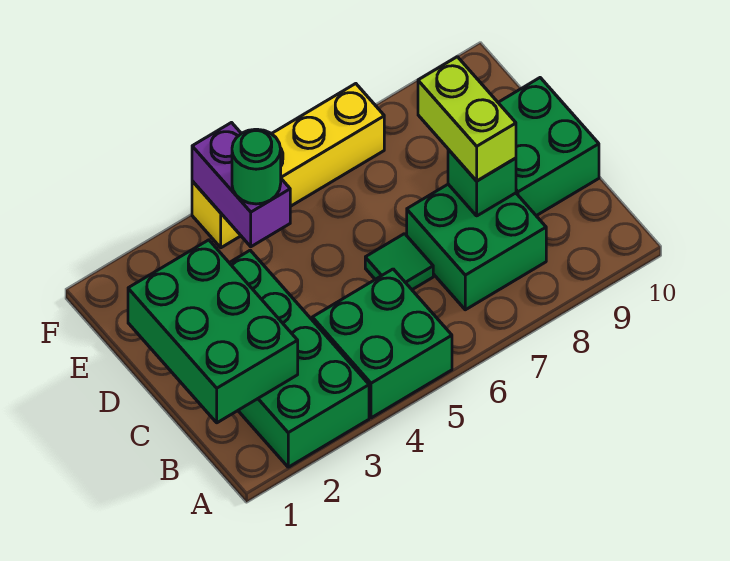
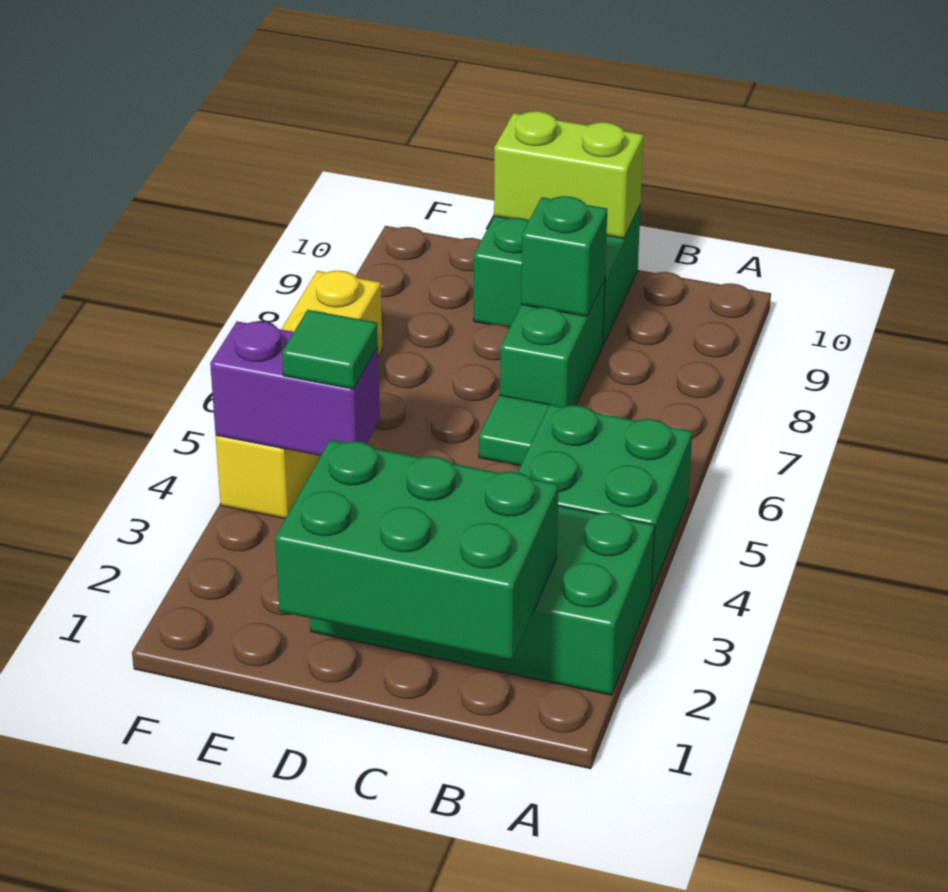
green brick B7:C8 level 1 -> green brick C7:C8 level 1
lime brick C8:D8 level 3 -> lime brick C10:D10 level 2
green round brick E4 level 3 -> green tile E4 level 3

